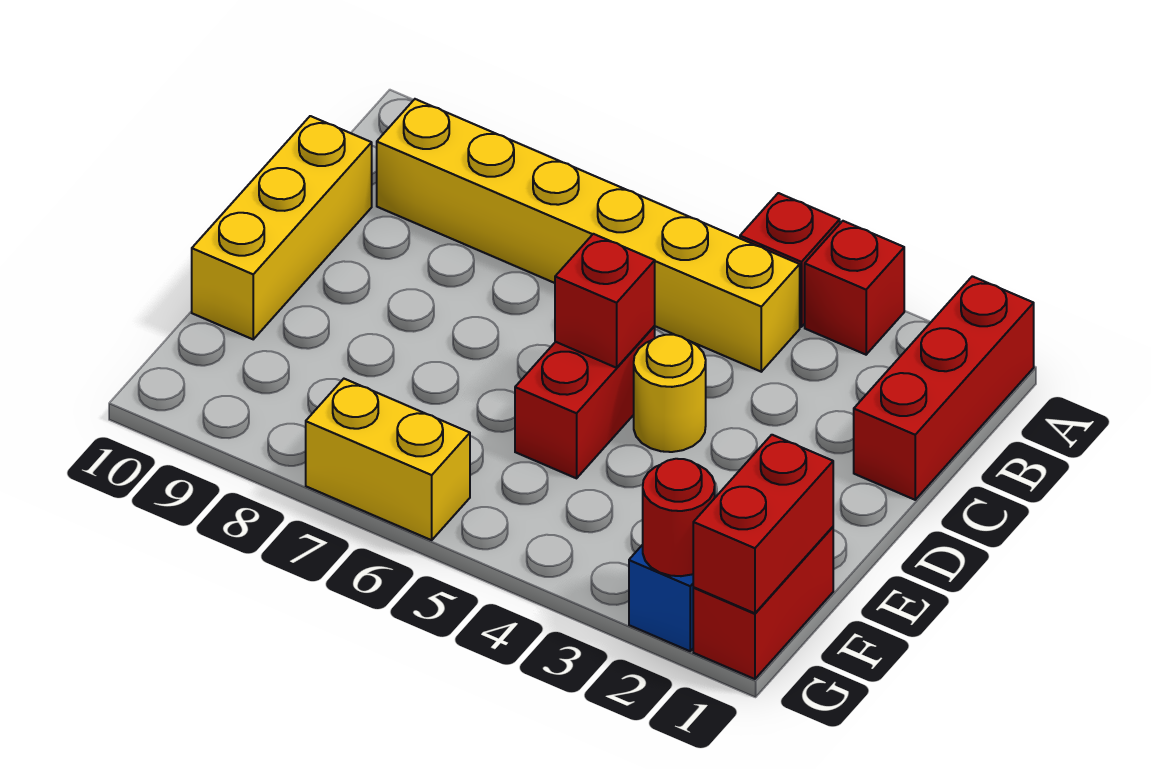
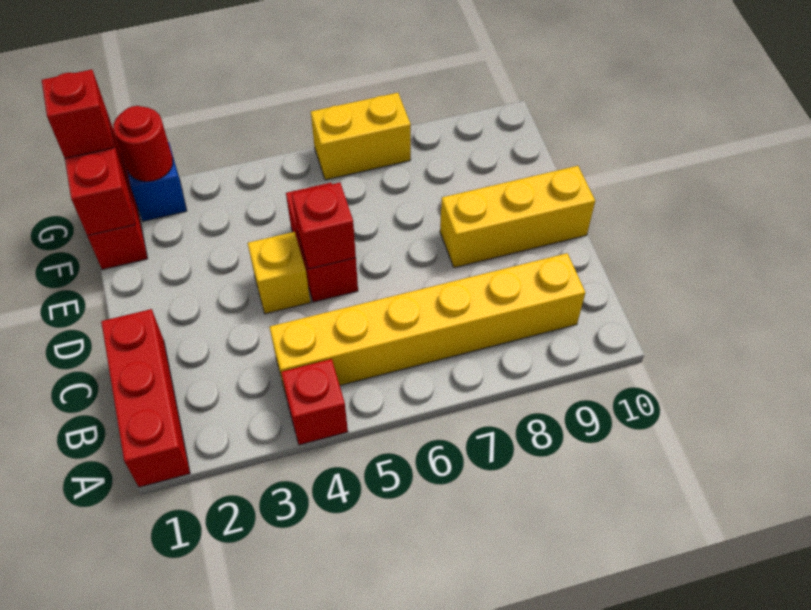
red brick A3 level 1 -> red brick G1 level 3
yellow brick C10:E10 level 1 -> yellow brick D8:D10 level 1
yellow round brick D4 level 1 -> yellow brick D4 level 1

